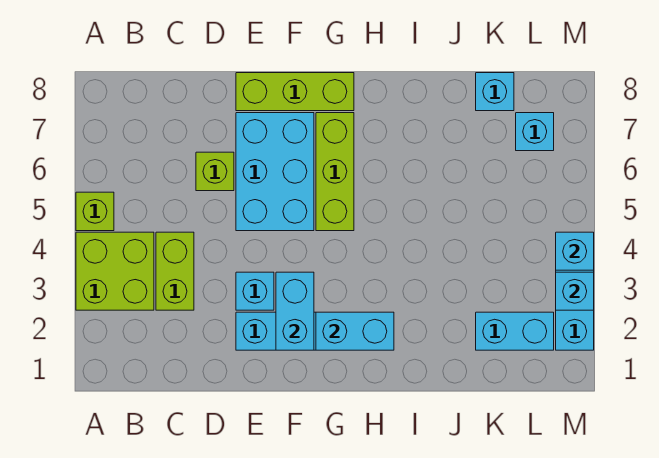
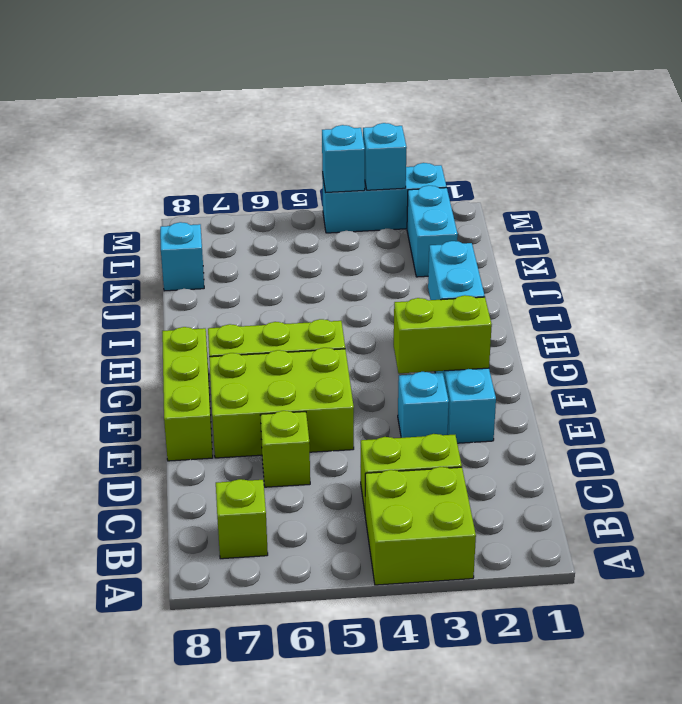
lime brick A5 level 1 -> lime brick B7 level 1
cyan brick E5:F7 level 1 -> lime brick E5:F7 level 1
cyan brick F2:F3 level 2 -> lime brick F2:F3 level 2
cyan brick L7 level 1 -> none

